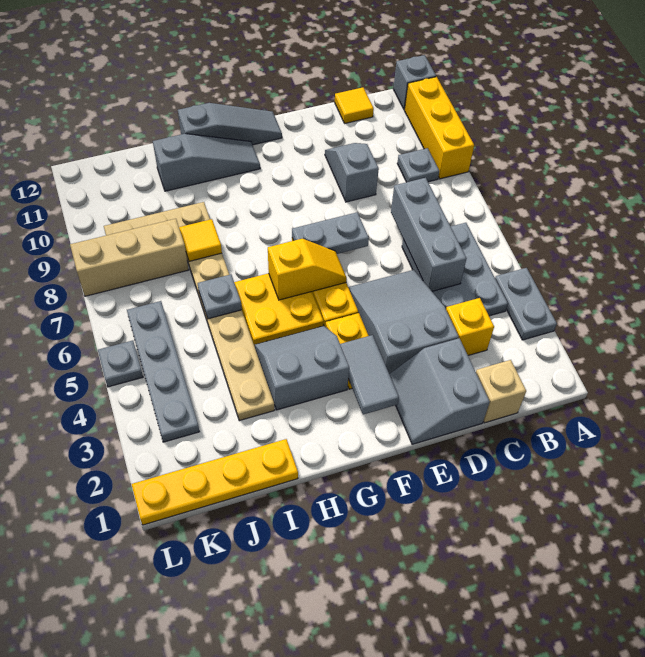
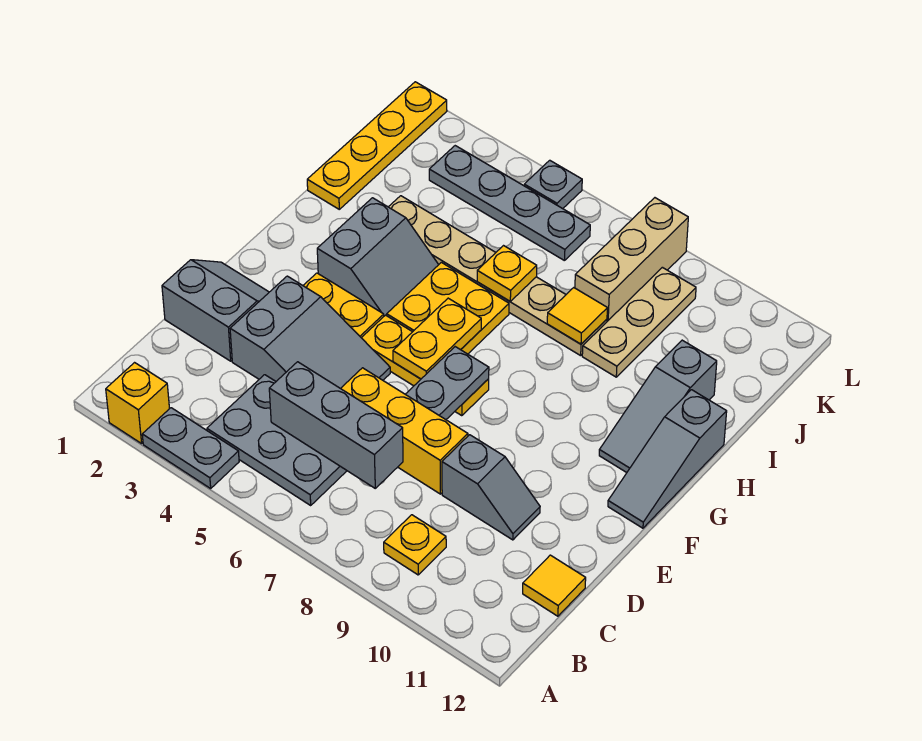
yellow brick A9:A11 level 1 -> yellow brick D6:D8 level 1
grey brick A12 level 1 -> none
grey plate B9 level 1 -> yellow plate B9 level 1
tan brick C1 level 1 -> none
yellow brick C3 level 1 -> yellow brick A2 level 1
grey tile F2:F3 level 2 -> none
yellow slope F6:G6 level 2 top G -> yellow plate F6:G6 level 2
grey plate I6 level 2 -> yellow plate I6 level 2

